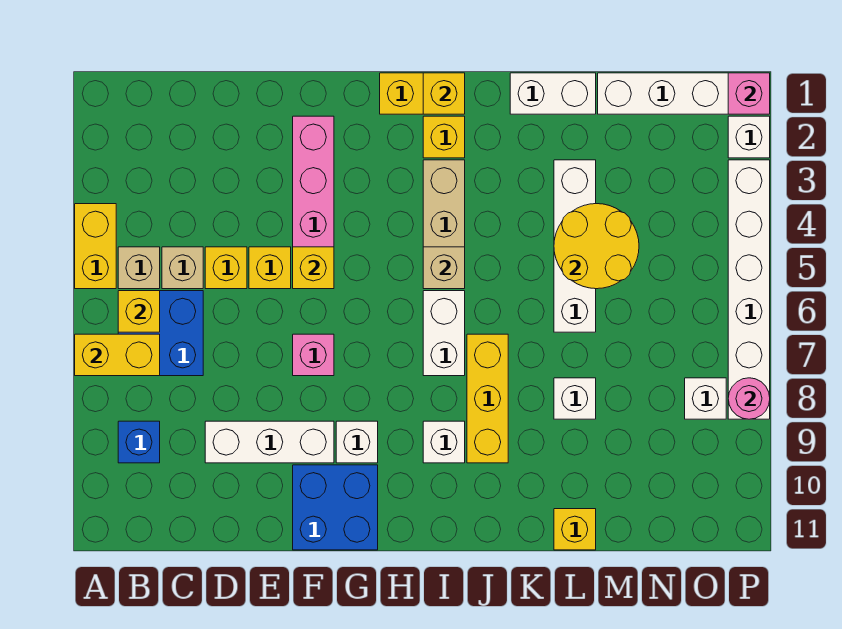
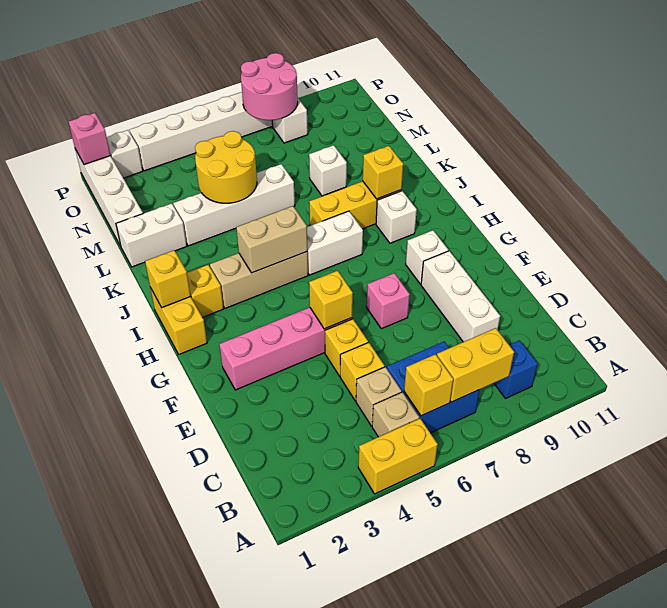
yellow brick A7:B7 level 2 -> yellow brick B7:B8 level 2
blue brick F10:G11 level 1 -> none
tan brick I5 level 2 -> tan brick I4:I5 level 2
white brick K1:L1 level 1 -> white brick L1:L2 level 1
yellow brick L11 level 1 -> yellow brick J9 level 2
pink round brick P8 level 2 -> pink round brick O7:P8 level 2

